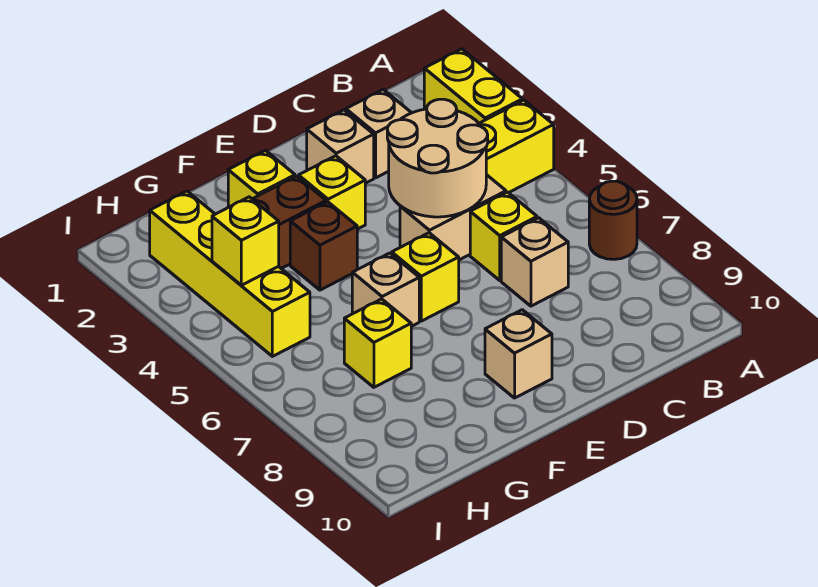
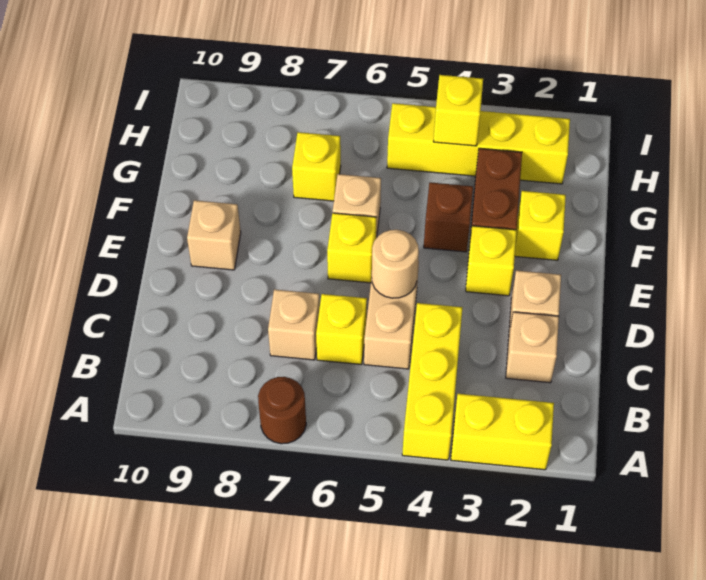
tan round brick C4:D5 level 2 -> tan round brick D5 level 2

